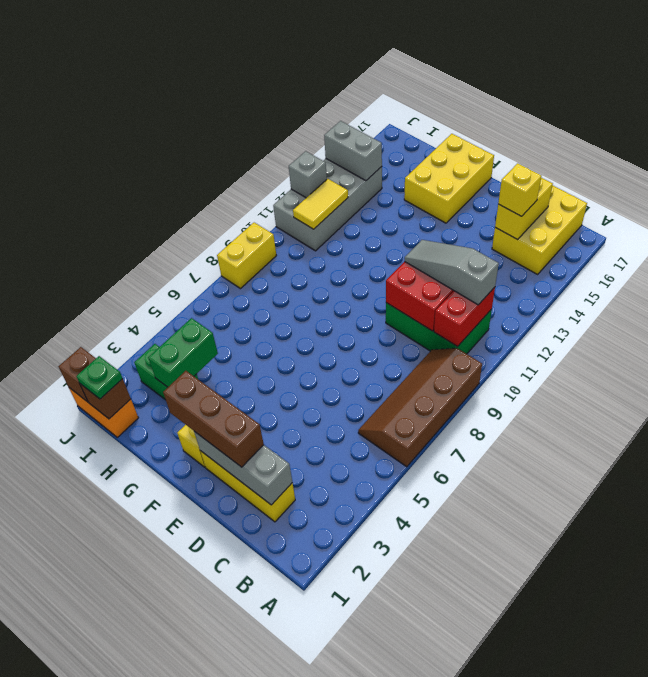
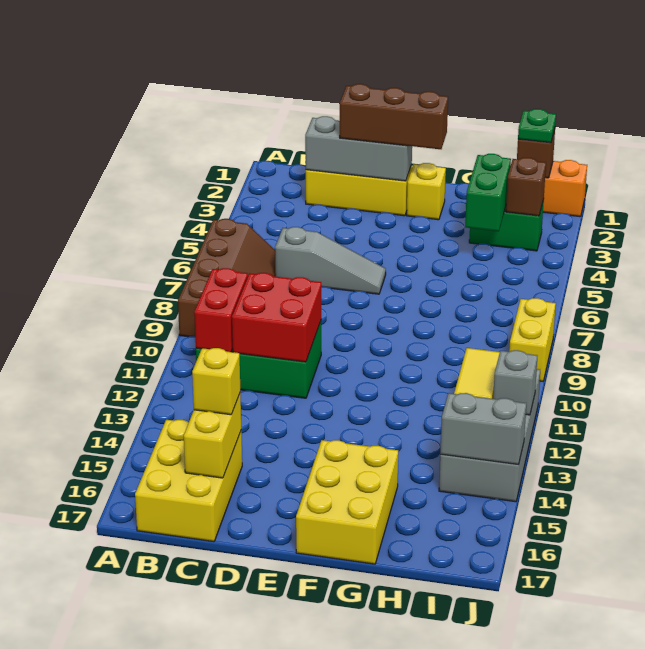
grey slope B11:D11 level 3 top B -> grey slope C6:E6 level 1 top C
brown brick J1 level 2 -> brown brick I3 level 2

